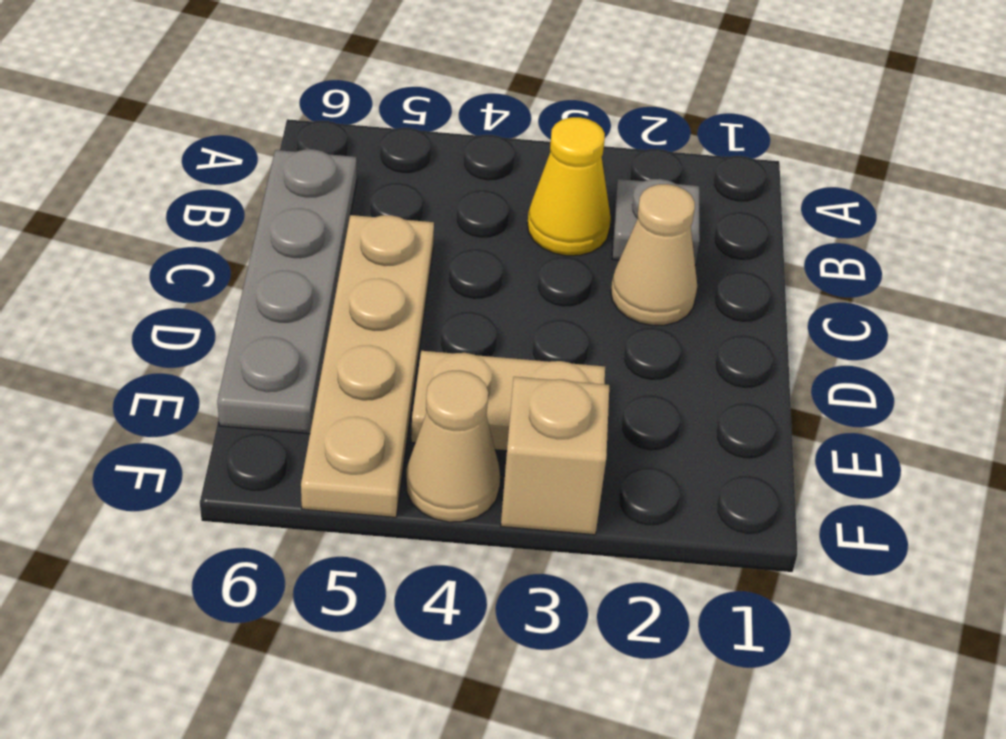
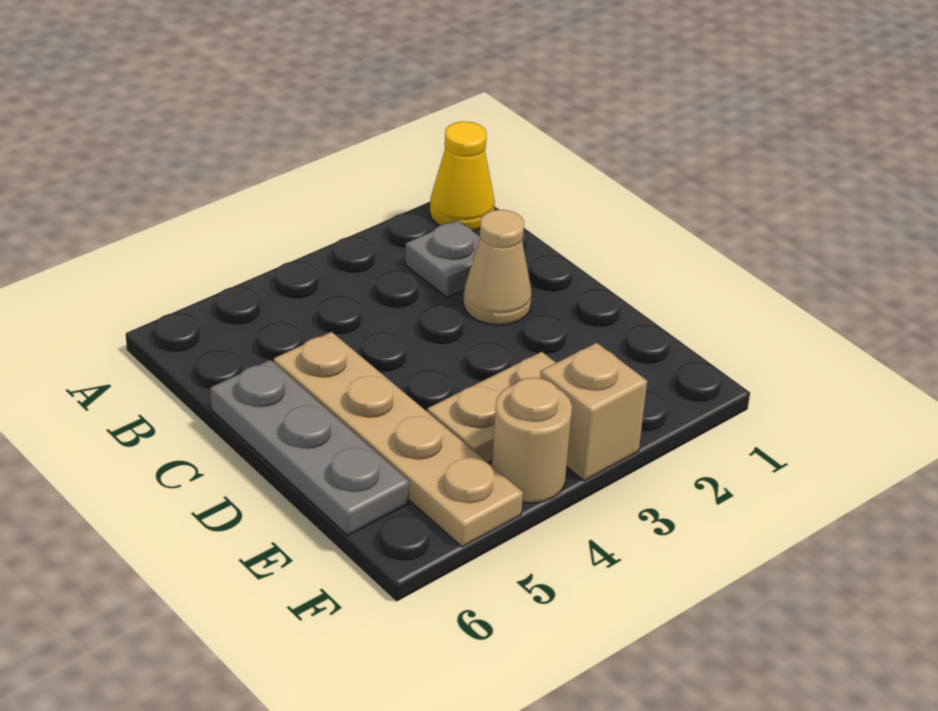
yellow cone B3 level 1 -> yellow cone A1 level 1
grey plate B6:E6 level 1 -> grey plate C6:E6 level 1
tan cone F4 level 1 -> tan round brick F4 level 1

